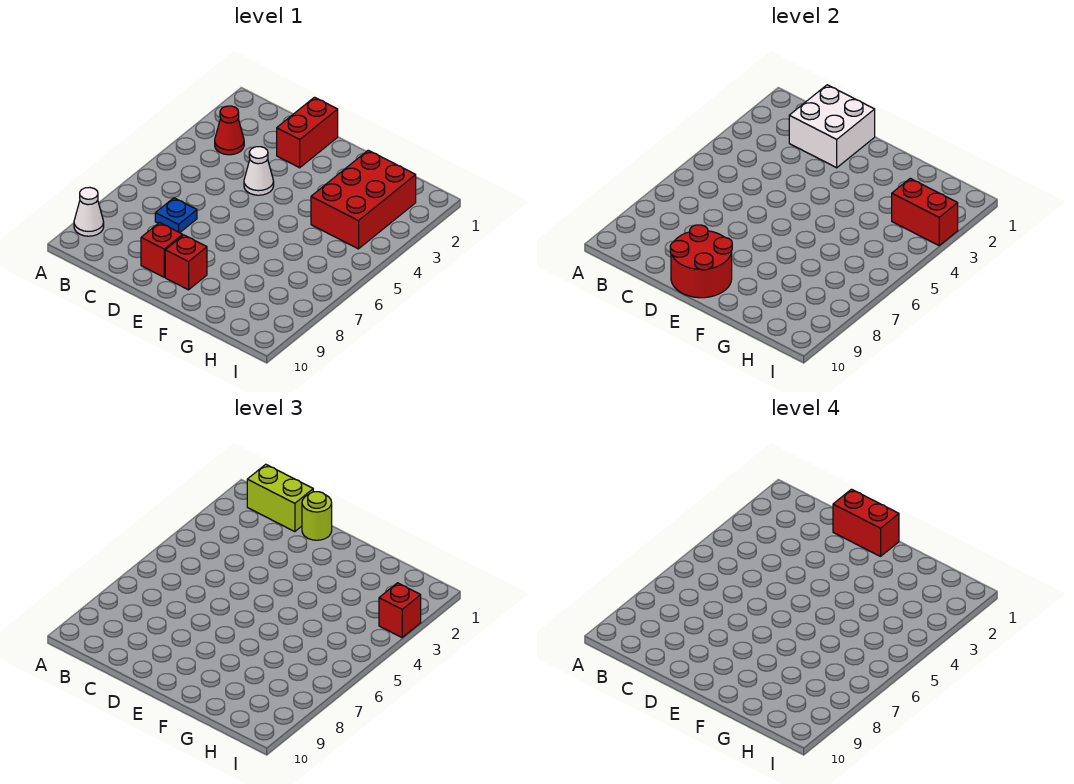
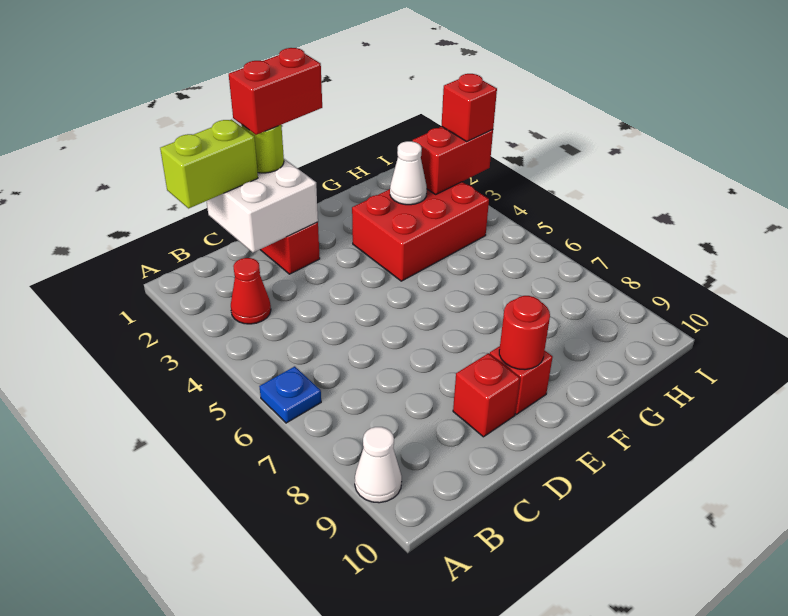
blue plate C7 level 1 -> blue plate A6 level 1
white cone D4 level 1 -> white cone G3 level 2
red round brick D9:E10 level 2 -> red round brick E9 level 2
red brick G2:H4 level 1 -> red brick F3:H4 level 1

